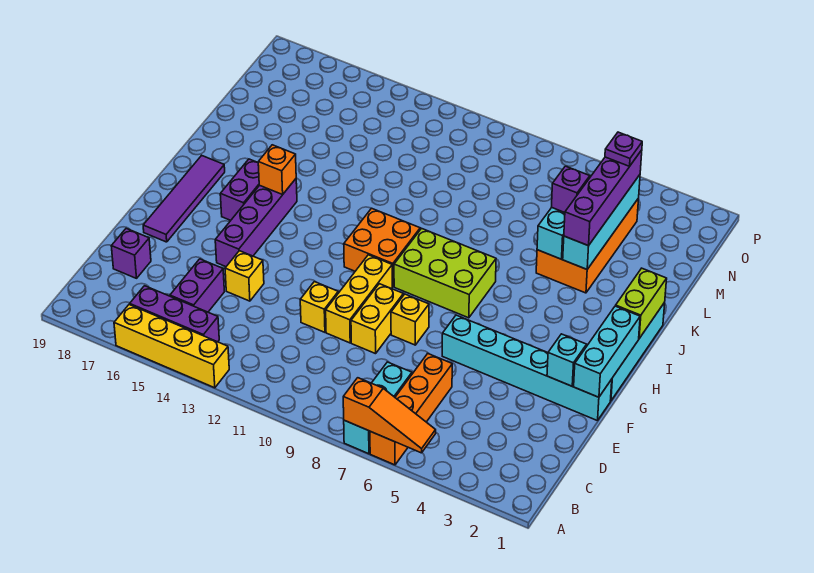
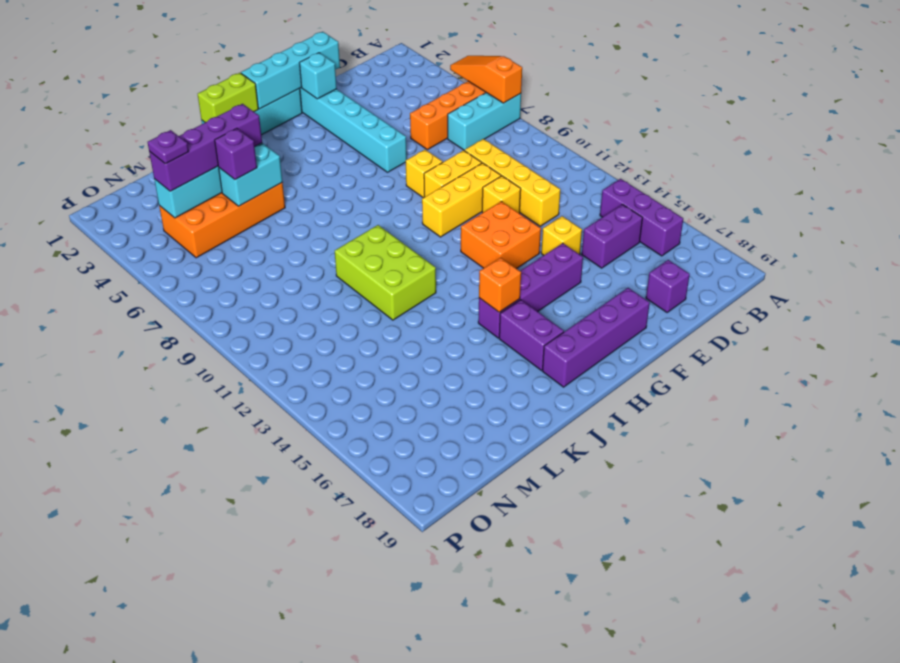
yellow brick A13:A16 level 1 -> yellow brick D9:D12 level 1
cyan brick F1:H1 level 2 -> cyan brick E1:H1 level 2
purple tile F18:I18 level 1 -> purple brick F18:I18 level 1
lime brick H7:I9 level 1 -> lime brick J10:K12 level 1
orange brick H10:I11 level 1 -> orange brick F12:G13 level 1
purple brick H16:I16 level 1 -> purple brick I16:I17 level 1

